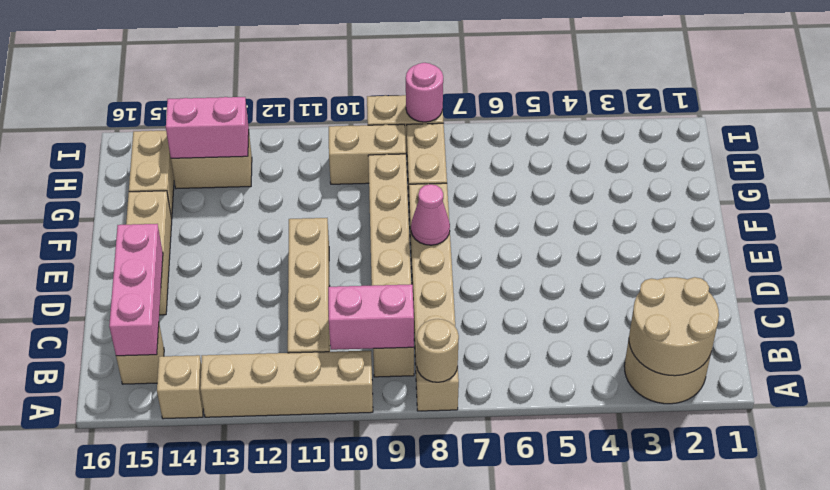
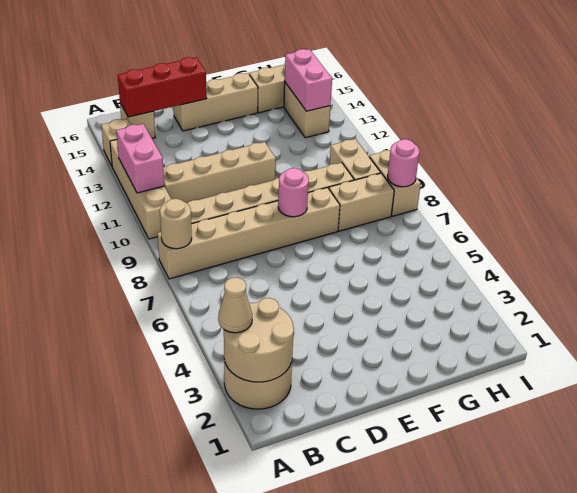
none -> tan cone A3 level 3
pink brick B9:B10 level 2 -> pink brick A11:A12 level 2
pink brick B15:D15 level 2 -> red brick B15:D15 level 2
pink cone E8 level 2 -> pink round brick E8 level 2

